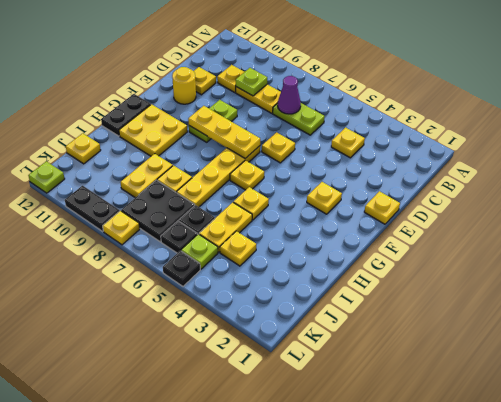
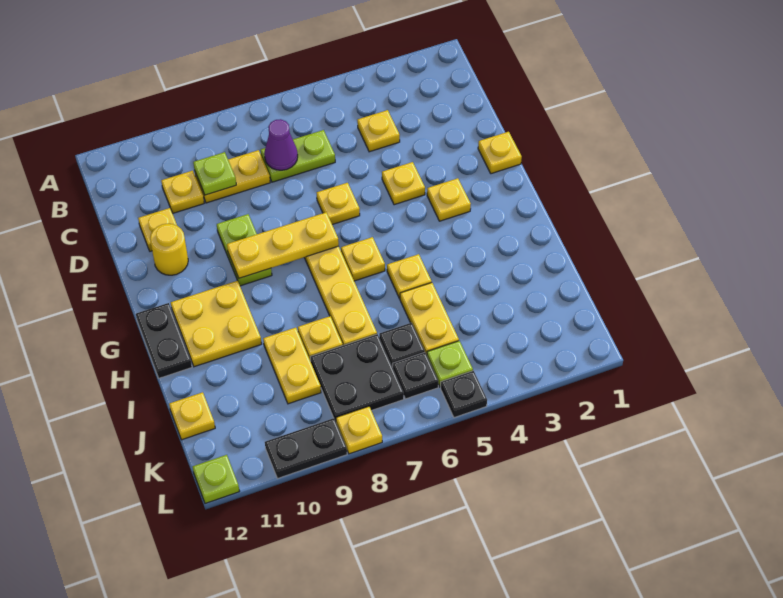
yellow plate J4 level 1 -> yellow plate E4 level 1

